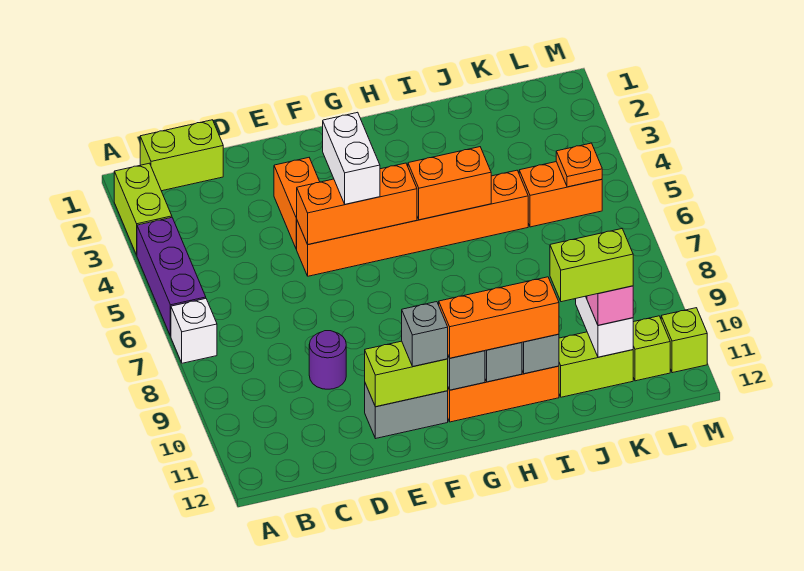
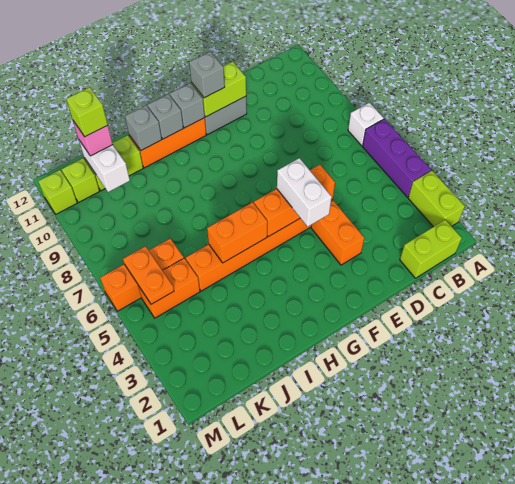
purple round brick D9 level 1 -> none
orange brick G11:I11 level 3 -> orange brick K6:M6 level 1
lime brick J11:K11 level 4 -> lime brick K11 level 4
orange plate L5 level 2 -> orange plate L5:L6 level 2

